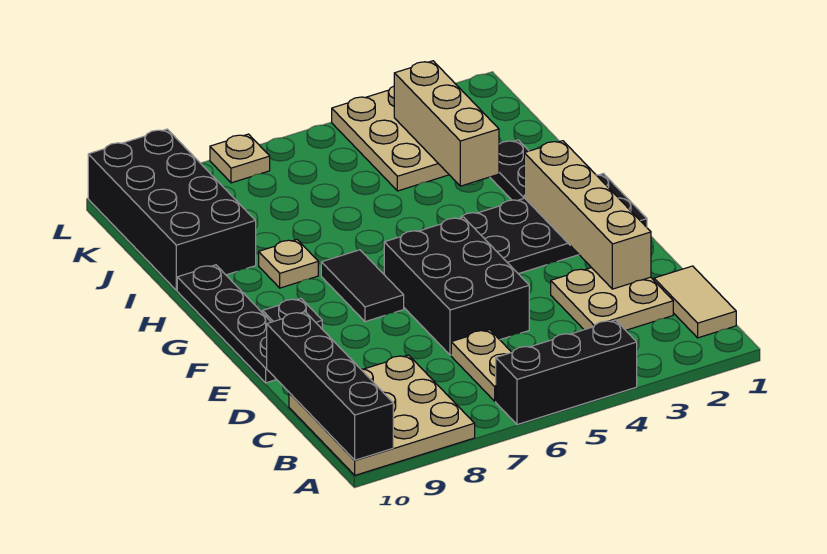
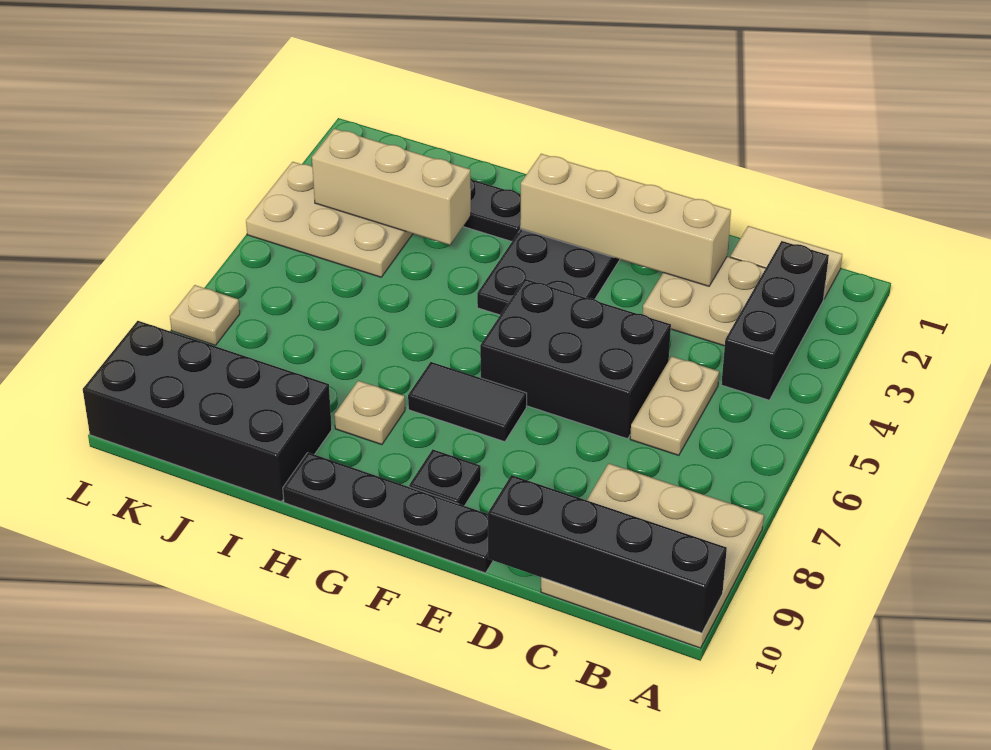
black brick A4:A6 level 1 -> black brick B2:B4 level 1
tan plate B6:C6 level 1 -> tan plate C5:C6 level 1

